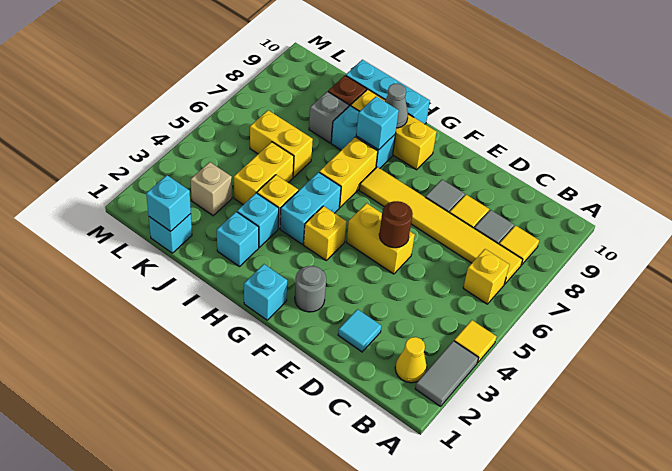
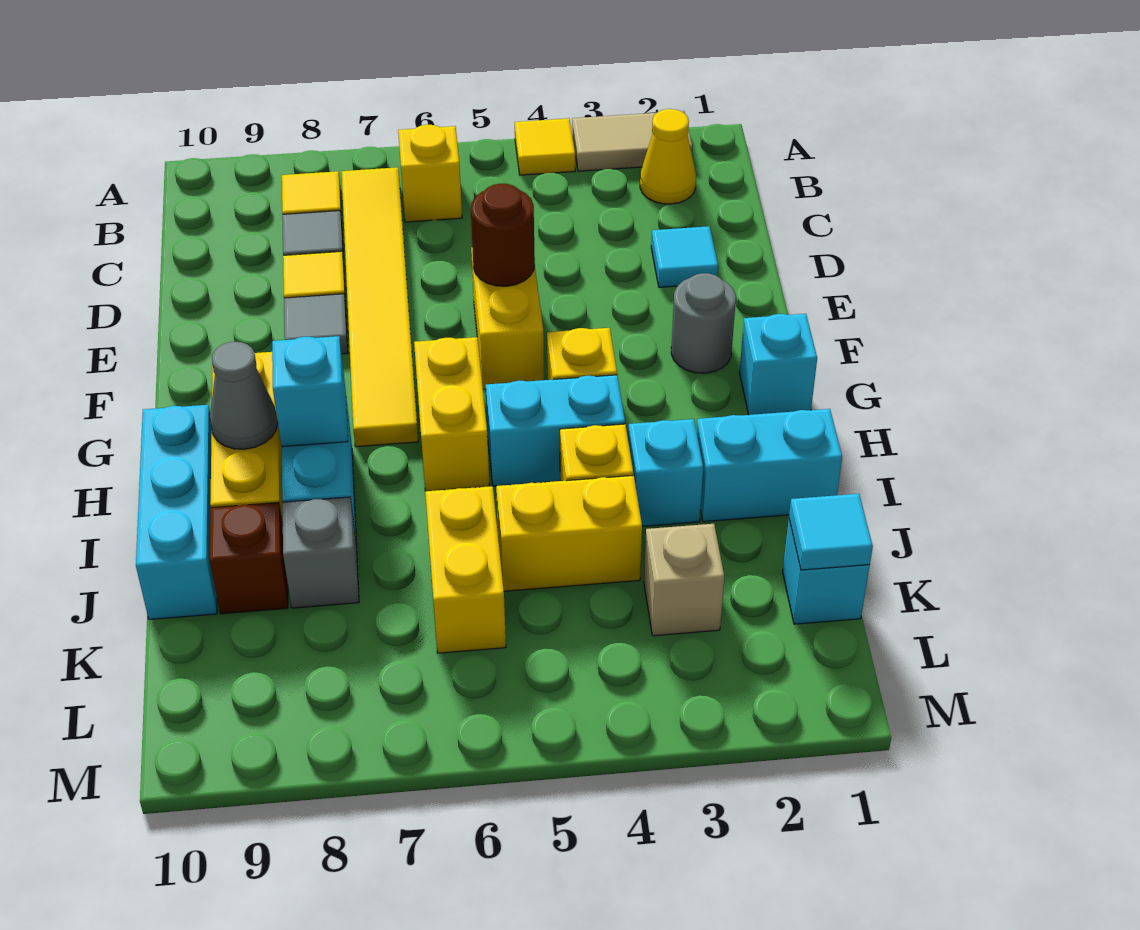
grey tile A2:A3 level 1 -> tan tile A2:A3 level 1
yellow brick H6:H7 level 1 -> yellow brick G6:H6 level 1
cyan brick I2 level 1 -> cyan brick I1:I2 level 1
cyan brick K1 level 2 -> cyan tile K1 level 2

